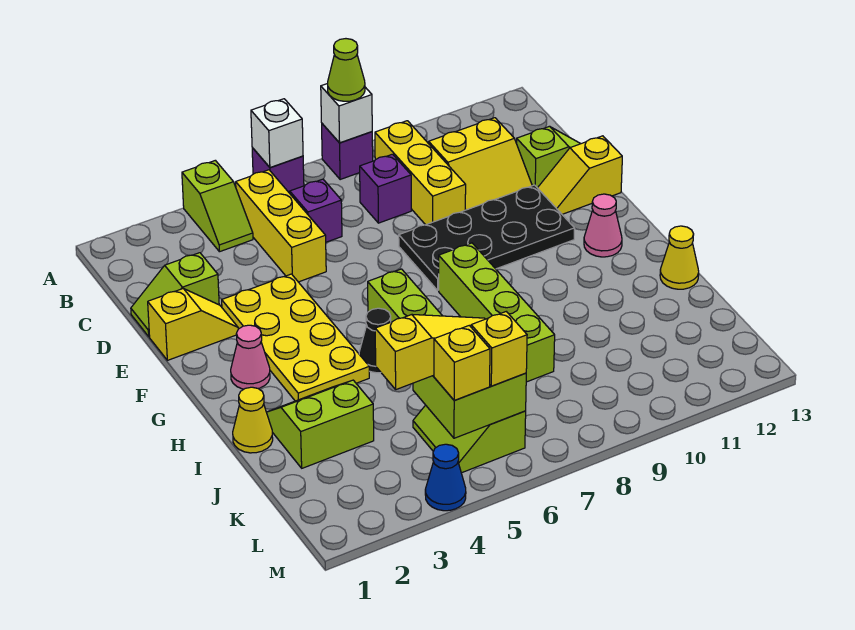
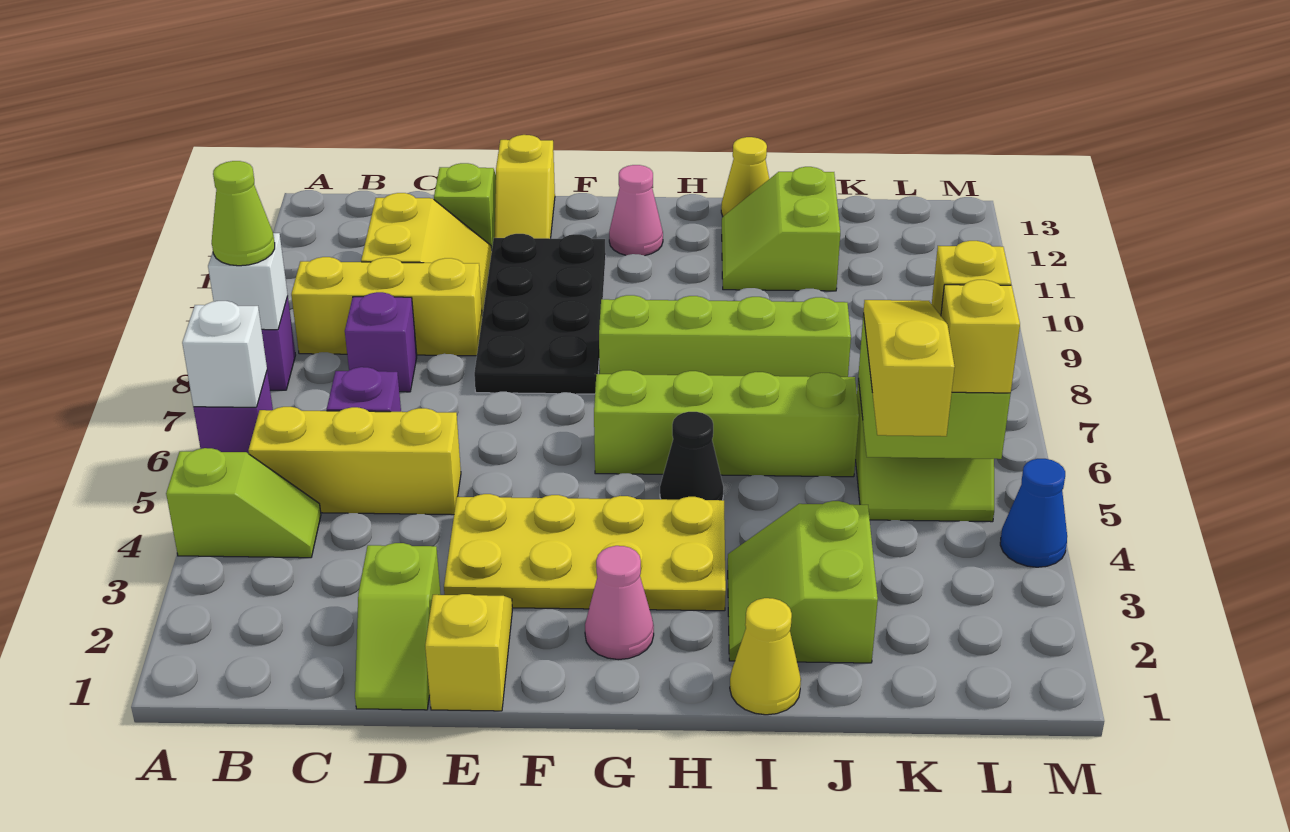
none -> lime slope I11:J12 level 1 top J

